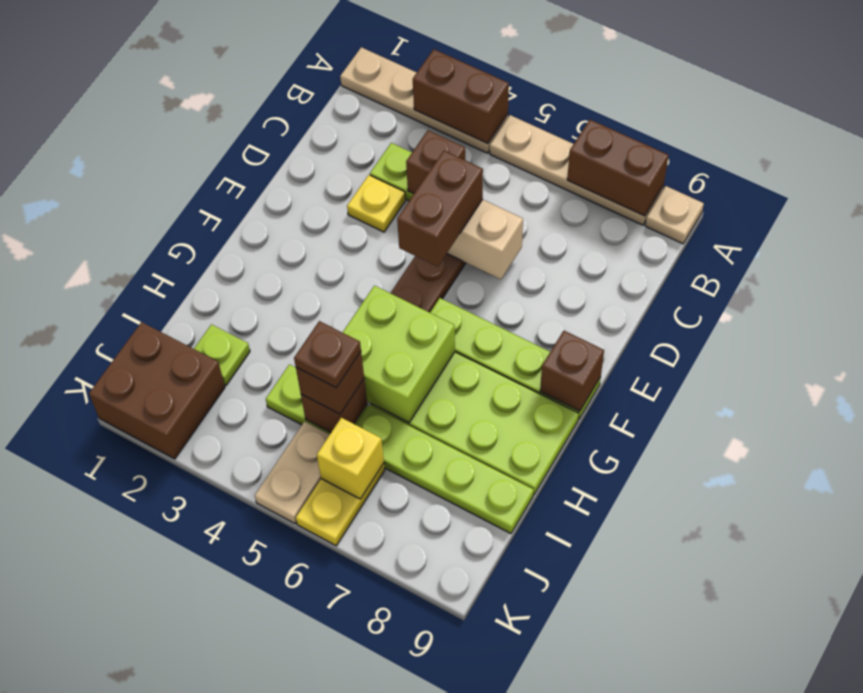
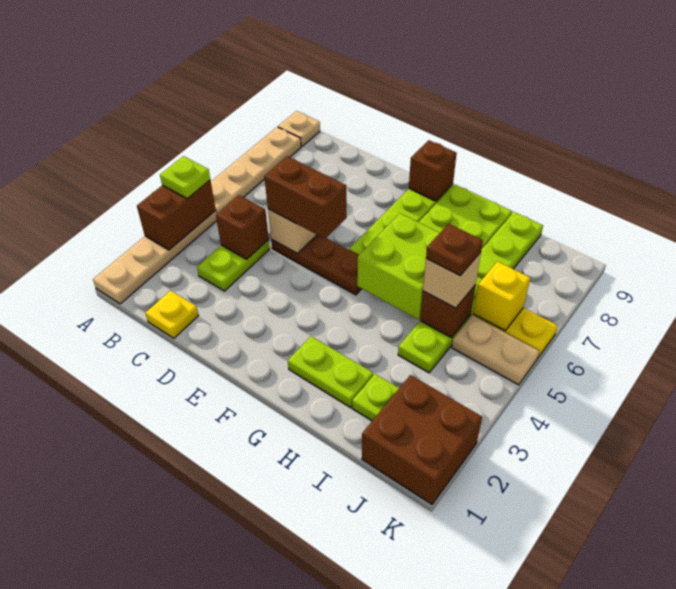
none -> lime plate A4 level 3
brown brick A7:A8 level 2 -> none
yellow plate D3 level 1 -> yellow plate C1 level 1
none -> lime plate G2:H2 level 1
brown brick I5 level 3 -> tan brick I5 level 3

